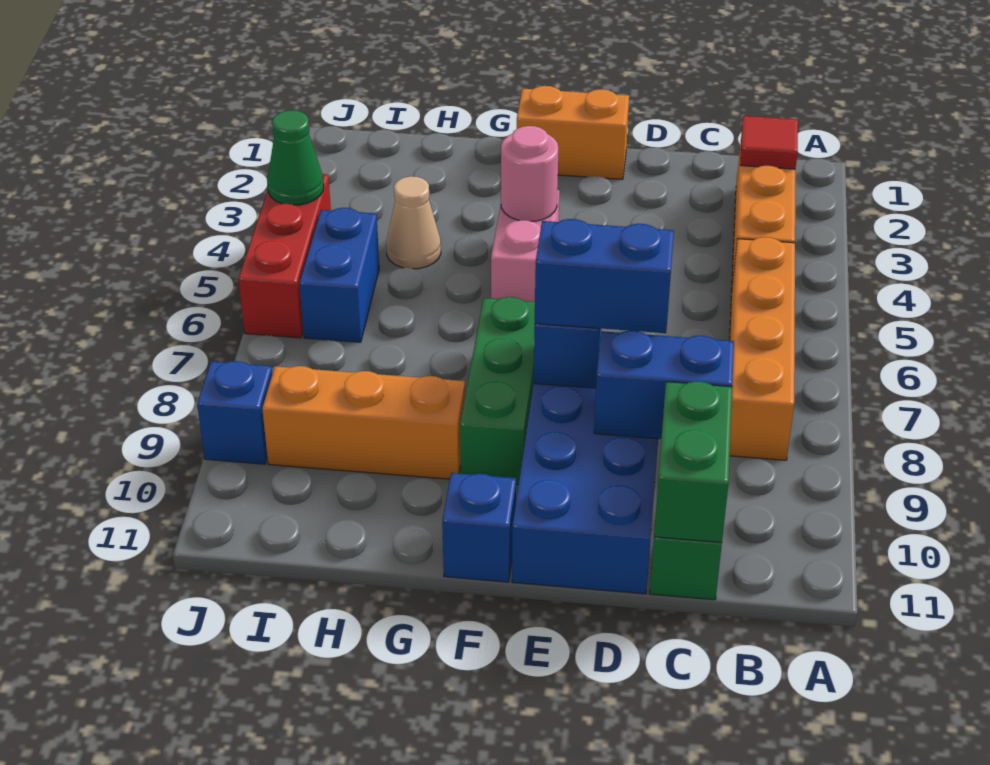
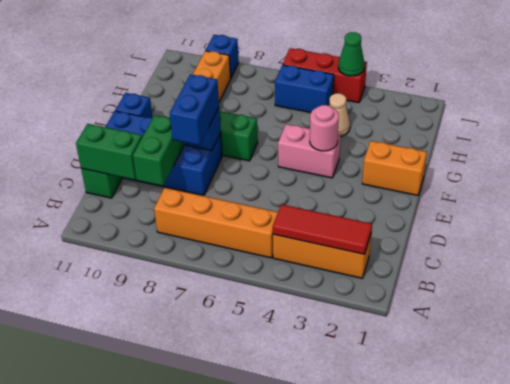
red tile B2 level 2 -> red tile B2:B4 level 2
blue brick C9:D9 level 2 -> green brick C9:D9 level 2
orange brick E1:F1 level 1 -> orange brick F1:F2 level 1

